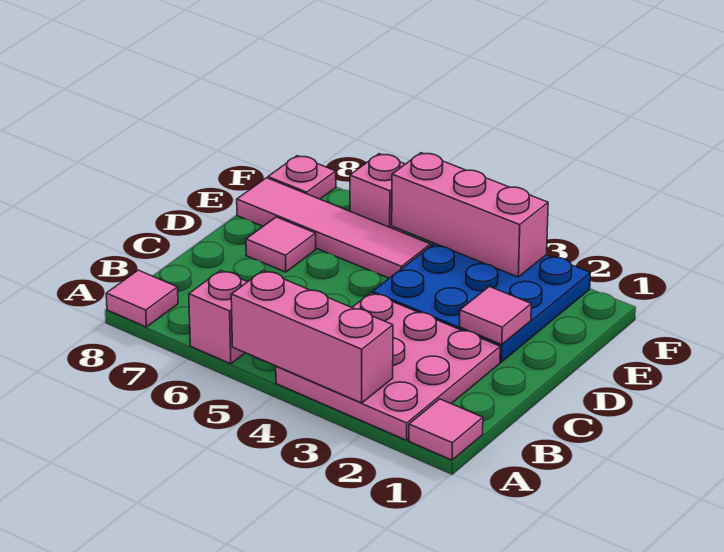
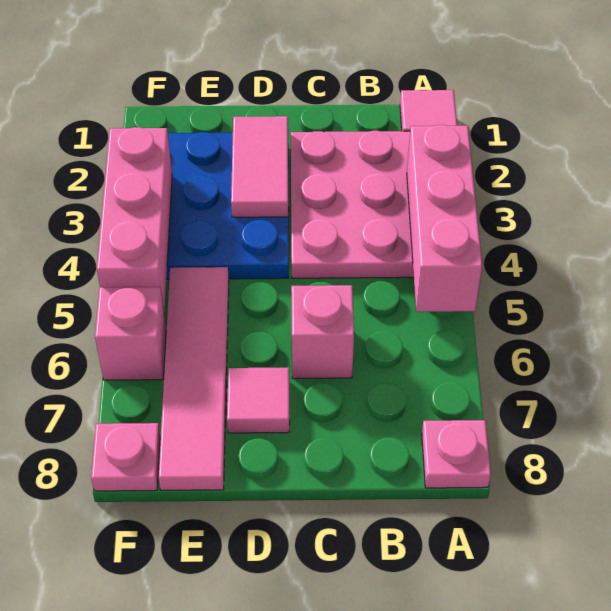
pink brick A6 level 1 -> pink brick C6 level 1
pink tile A8 level 1 -> pink plate A8 level 1
pink tile D2 level 2 -> pink tile D2:D3 level 2

